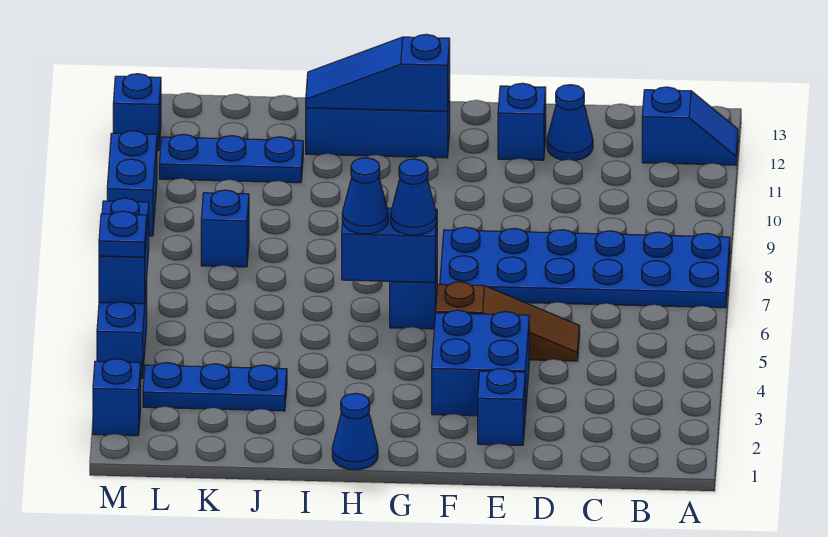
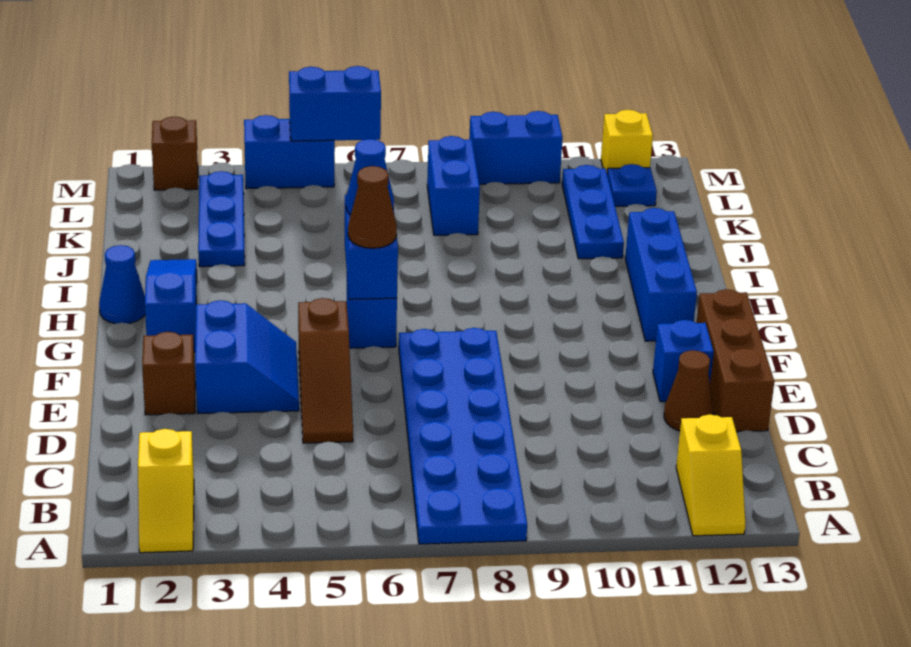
none -> yellow slope A2:B2 level 1 top B
blue slope A12:B12 level 1 top B -> yellow slope A12:B12 level 1 top B
blue cone D12 level 1 -> brown cone D12 level 1
none -> brown brick D13:F13 level 1
blue brick E2 level 1 -> brown brick E2 level 1
blue brick E3:F4 level 1 -> blue slope E3:F4 level 1 top 3
blue cone G6 level 3 -> brown cone G6 level 3
blue slope G12:I12 level 2 top G -> blue slope G2:I2 level 1 top G
blue brick K8 level 1 -> blue brick K8:L8 level 1
blue brick M2 level 1 -> brown brick M2 level 1
blue plate M5 level 3 -> blue plate L12 level 1
blue brick M12 level 1 -> yellow brick M12 level 1

